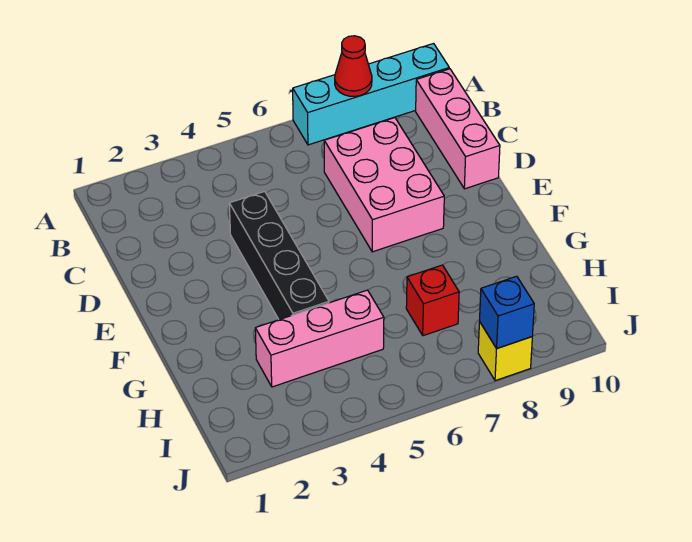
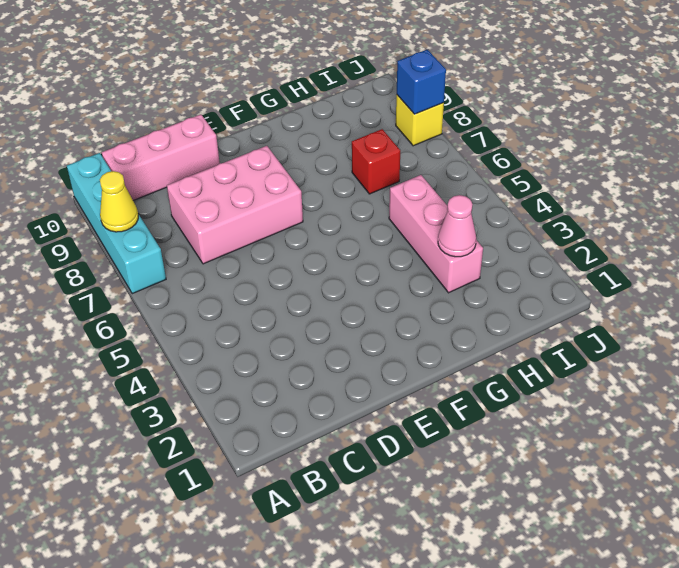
red cone A8 level 2 -> yellow cone A8 level 2
black brick D4:G4 level 1 -> none
none -> pink cone H3 level 2

